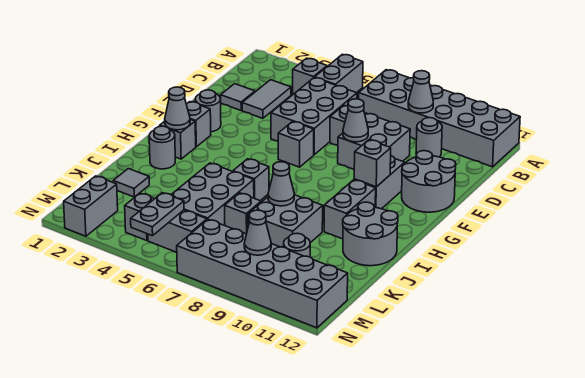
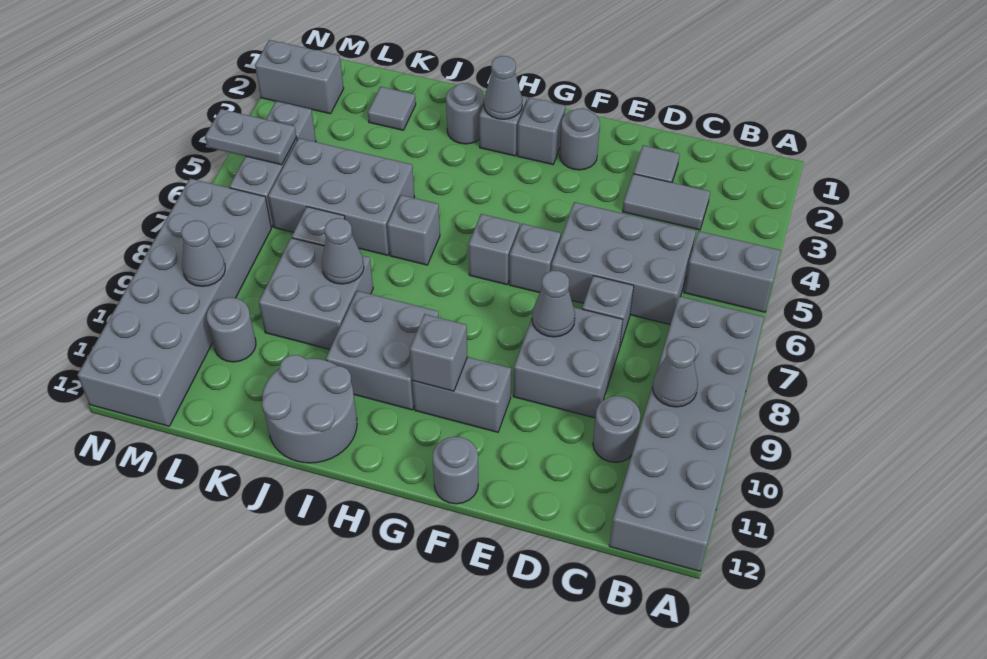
grey brick B4 level 1 -> grey brick G6 level 1
grey round brick E11:F12 level 1 -> grey round brick F12 level 1
grey brick H10:I10 level 1 -> grey brick H9:I10 level 1

